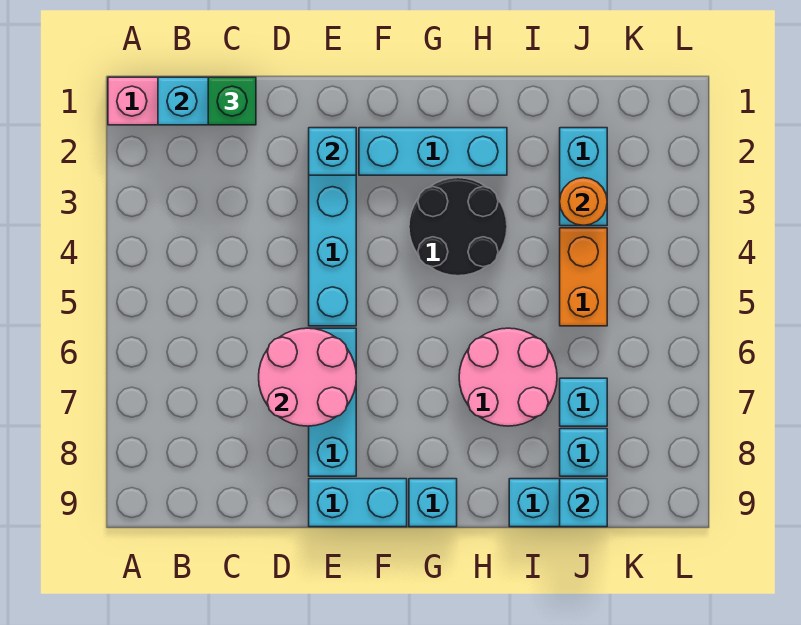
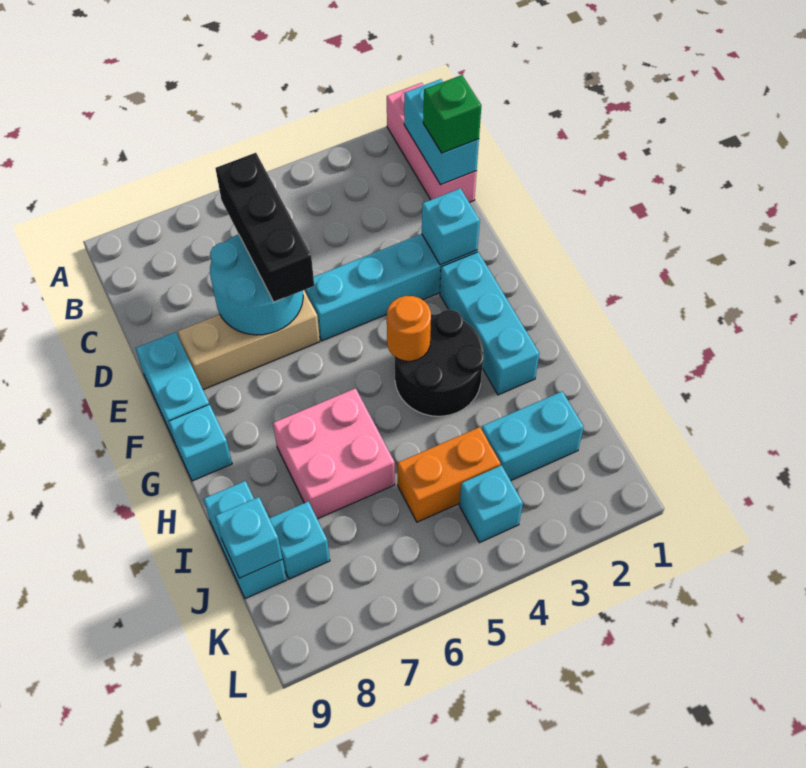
none -> black brick C6:E6 level 3
pink round brick D6:E7 level 2 -> cyan round brick D6:E7 level 2
cyan brick E6:E8 level 1 -> tan brick E6:E8 level 1
pink round brick H6:I7 level 1 -> pink brick H6:I7 level 1
orange round brick J3 level 2 -> orange round brick G4 level 2
cyan brick J7 level 1 -> cyan brick K4 level 1

